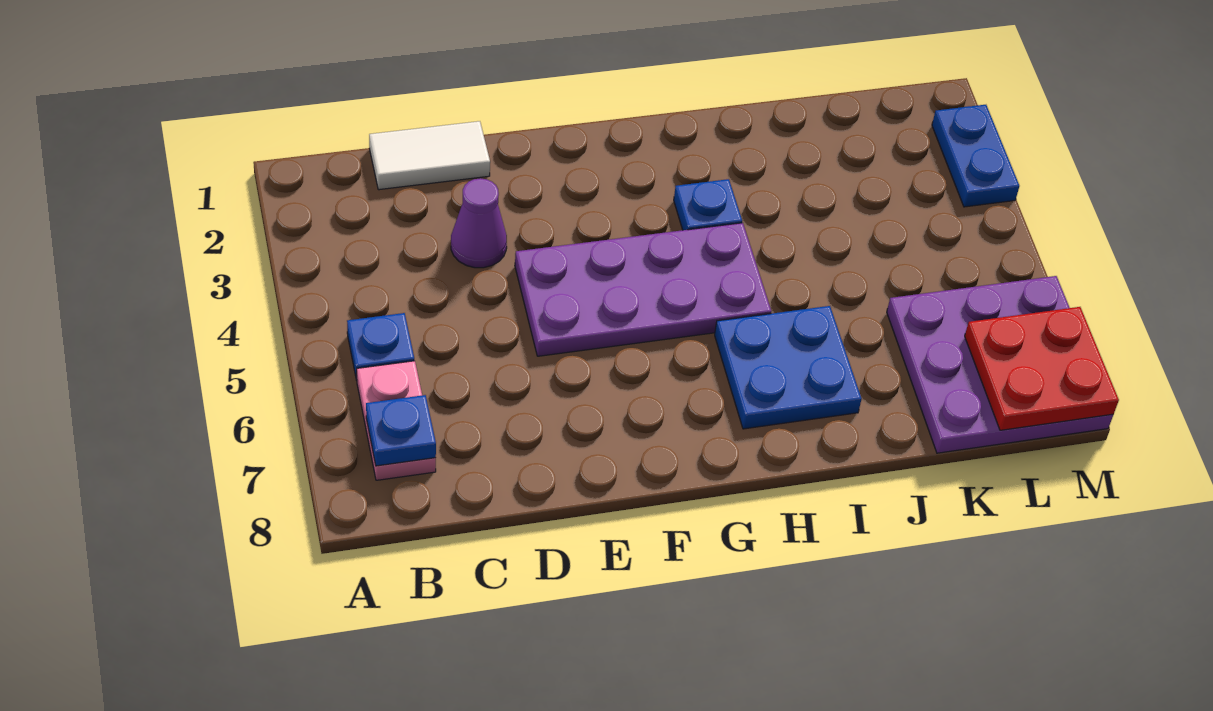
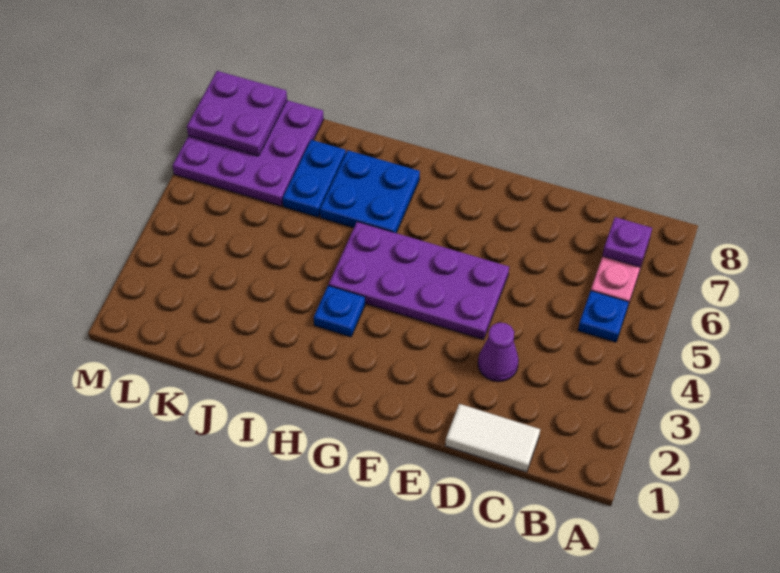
blue plate B7 level 2 -> purple plate B7 level 2
red plate L7:M8 level 2 -> purple plate L7:M8 level 2
blue plate M2:M3 level 1 -> blue plate J6:J7 level 1

